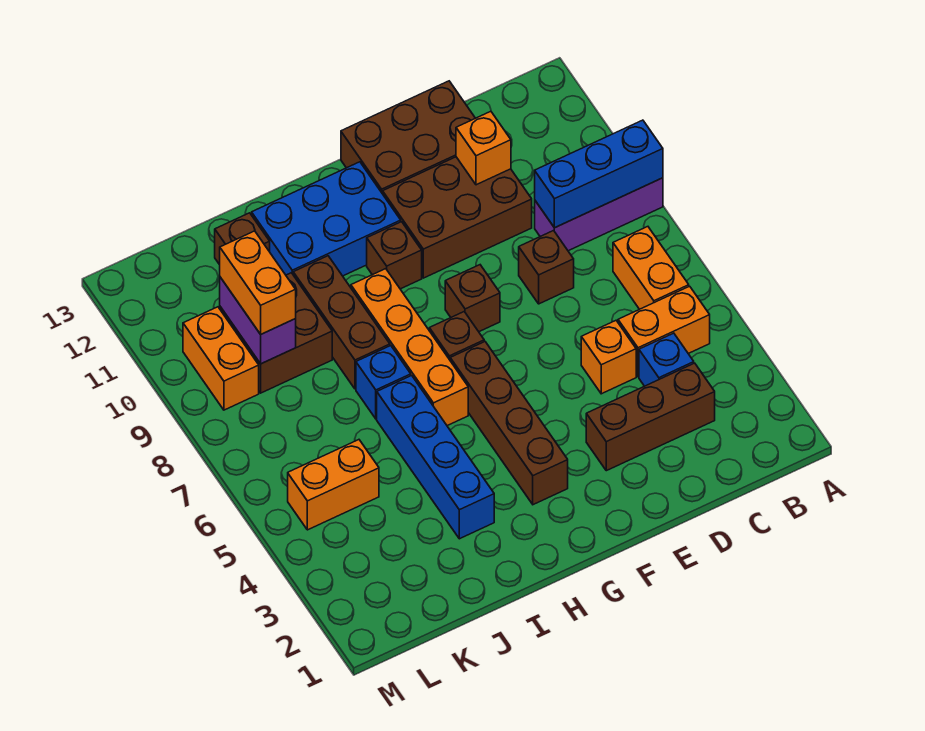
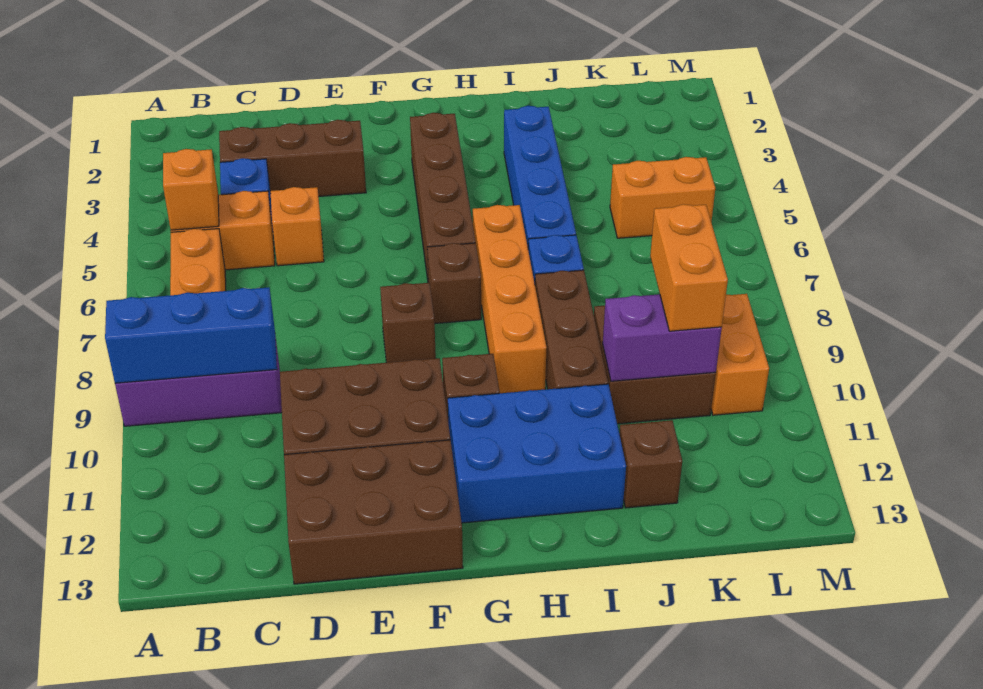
brown brick D8 level 1 -> none
orange brick D11 level 2 -> orange brick B5 level 2
purple brick K9:K10 level 2 -> purple brick J10:K10 level 2

